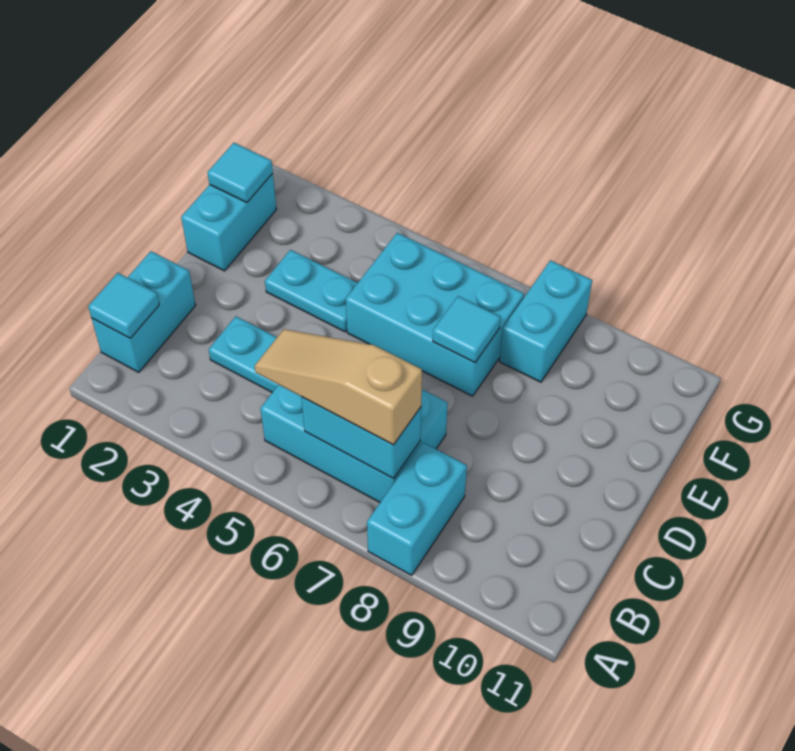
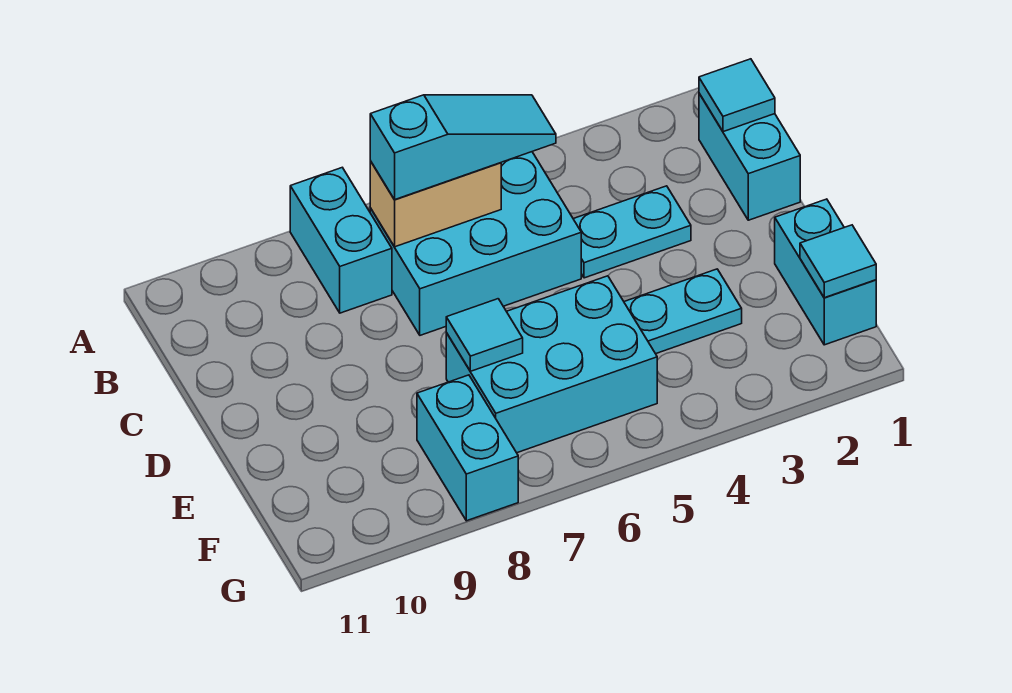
tan slope B5:B7 level 3 top 7 -> cyan slope B5:B7 level 3 top 7
cyan brick B6:B7 level 2 -> tan brick B6:B7 level 2

